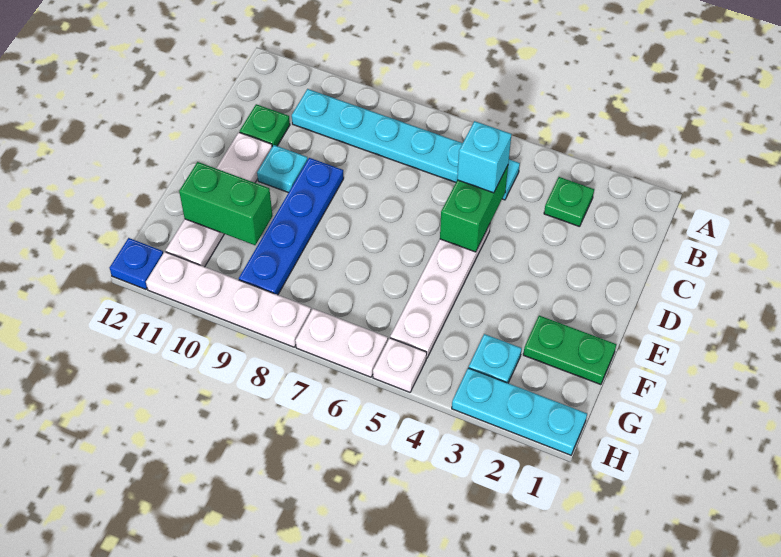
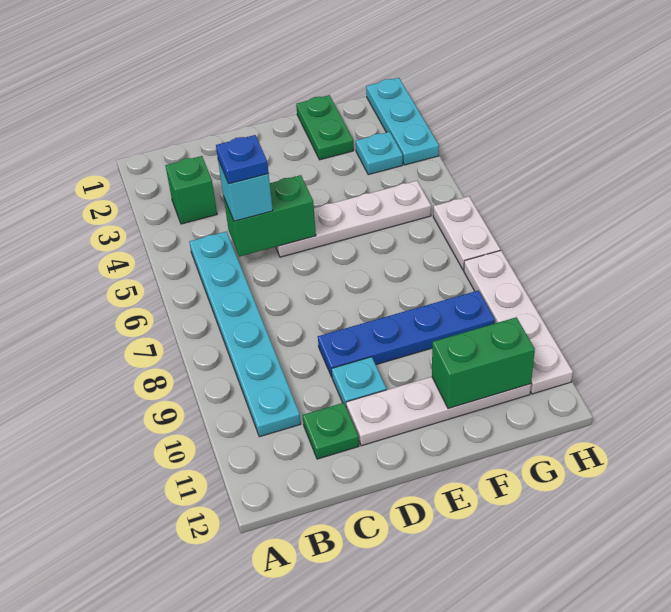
green plate B3 level 1 -> green brick B3 level 1
green brick F10:F11 level 2 -> green brick F11:G11 level 2
white plate H5 level 1 -> none
blue plate H12 level 1 -> blue plate C5 level 4

